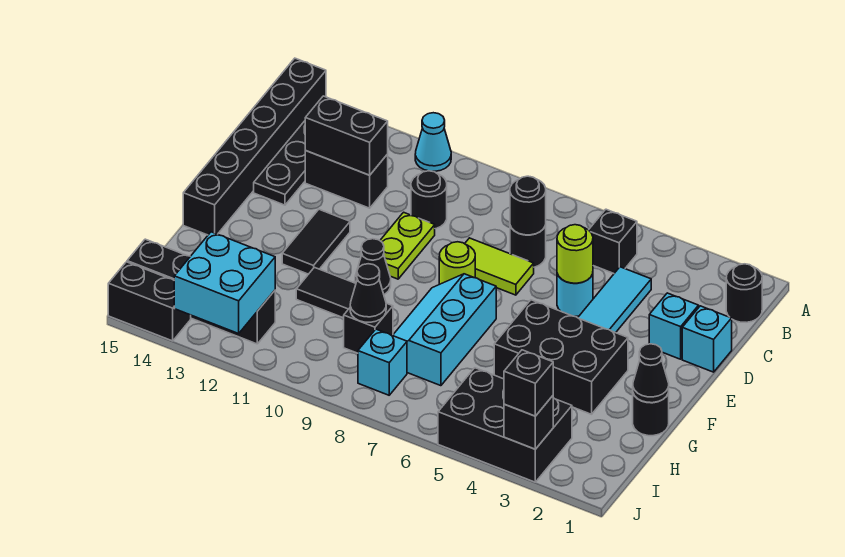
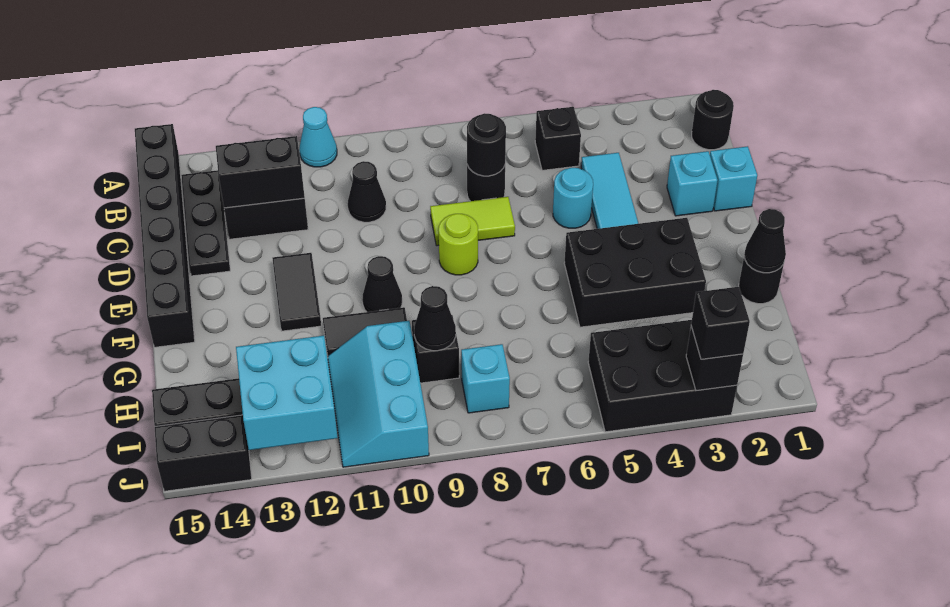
black round brick C10 level 1 -> black cone C10 level 1
lime round brick D5 level 2 -> none
lime plate D10:E10 level 1 -> none
cyan slope F7:H8 level 1 top 7 -> cyan slope H10:J11 level 1 top 10

